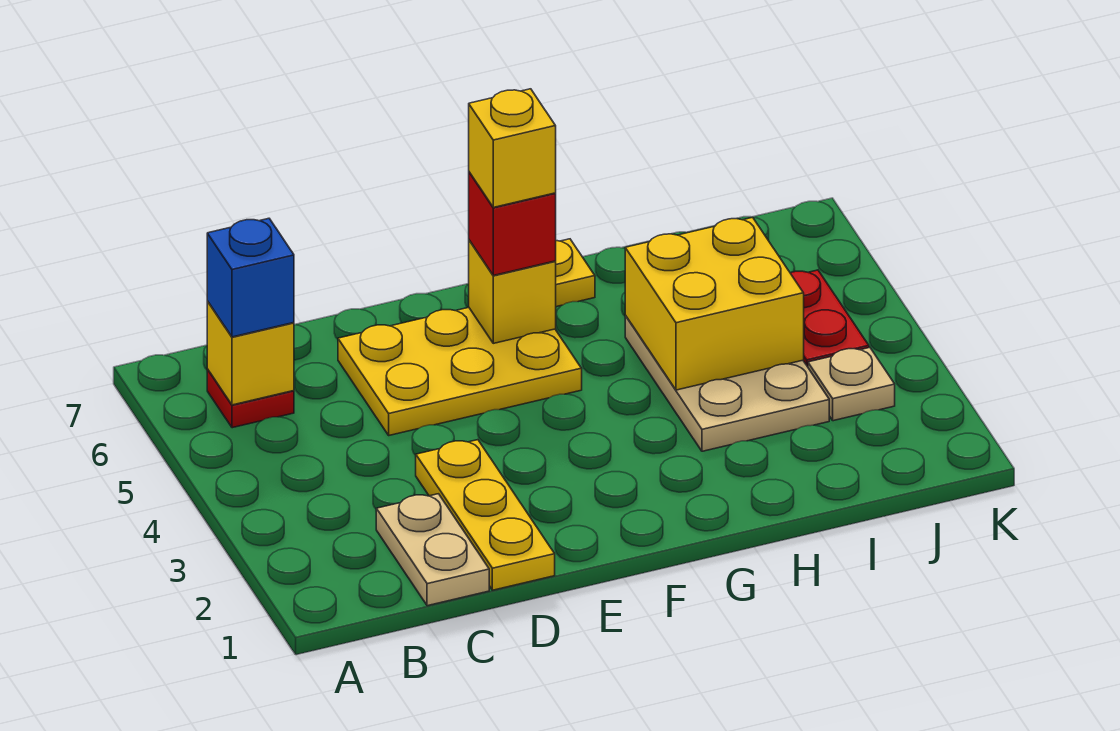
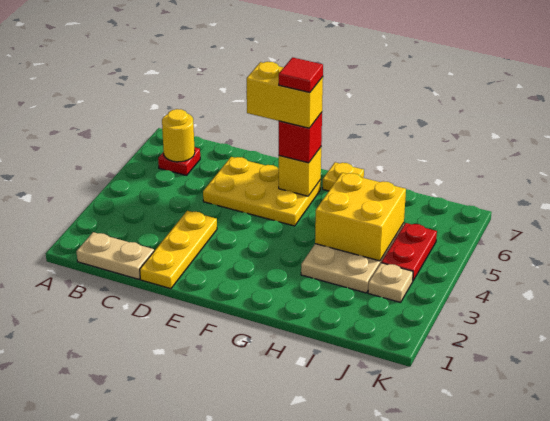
yellow brick B6 level 2 -> yellow round brick B6 level 2
blue brick B6 level 3 -> none
tan plate C1:C2 level 1 -> tan plate B1:C1 level 1
yellow brick F6 level 4 -> yellow brick E6:F6 level 4
none -> red tile F6 level 5

